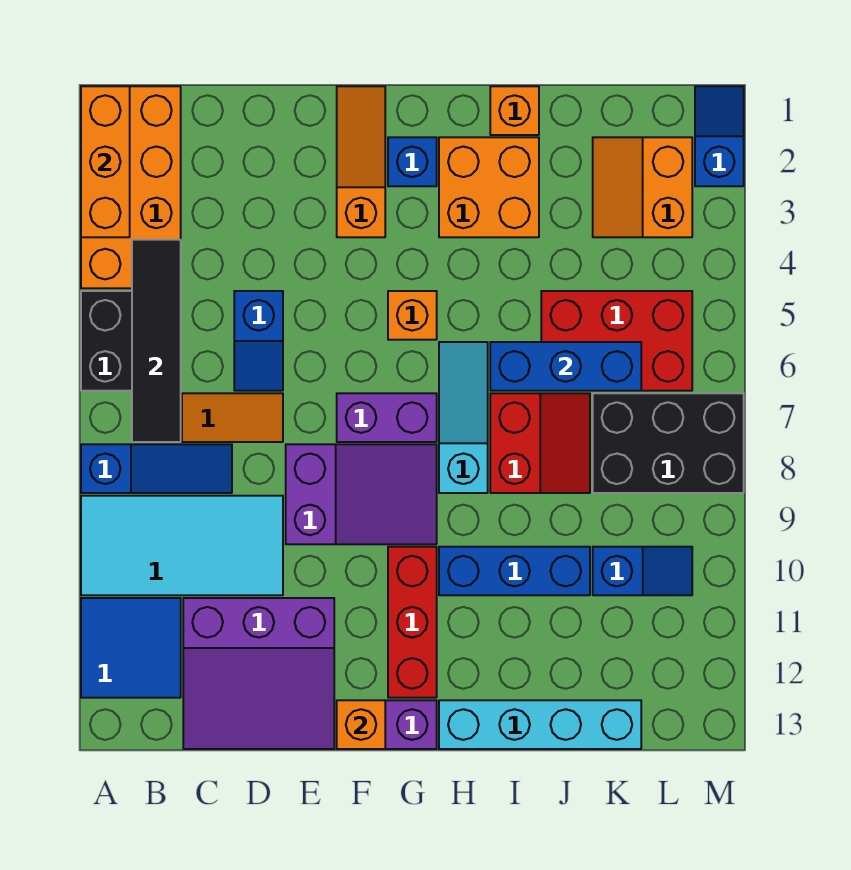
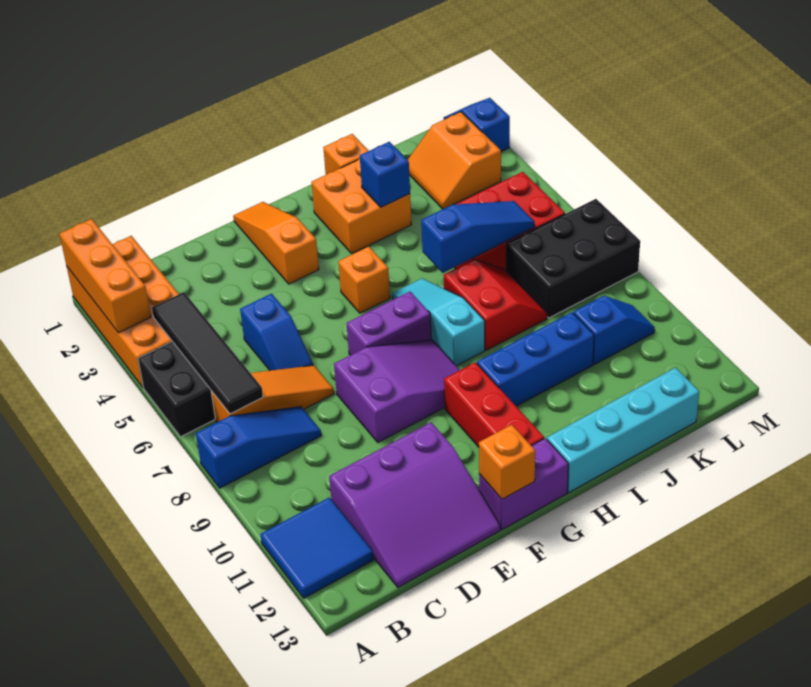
cyan tile A9:D10 level 1 -> none
blue brick G2 level 1 -> blue brick I3 level 2
blue brick I6:K6 level 2 -> blue slope I6:K6 level 2 top I

